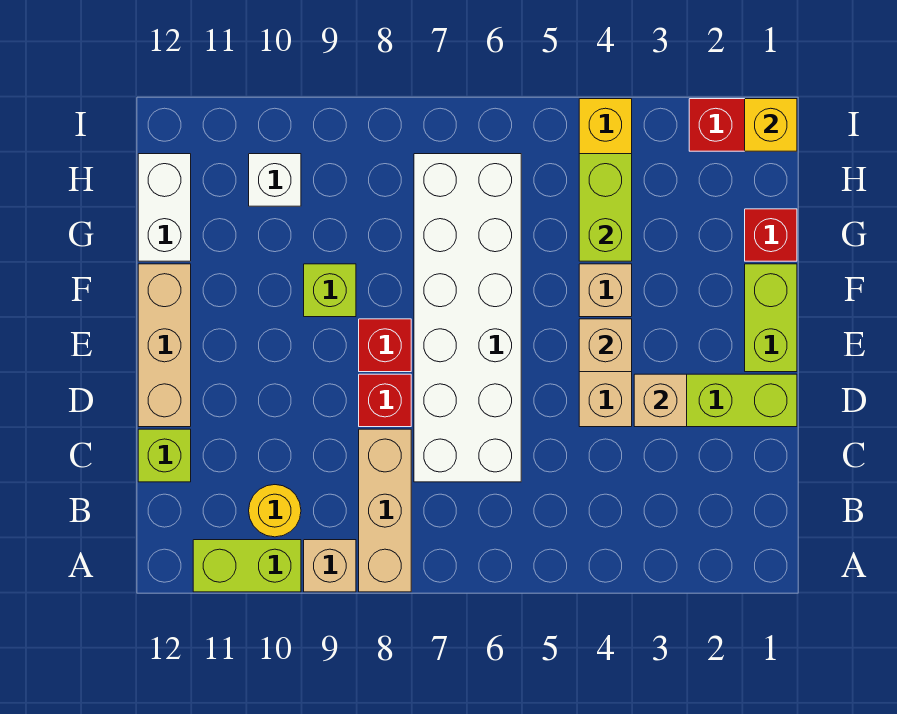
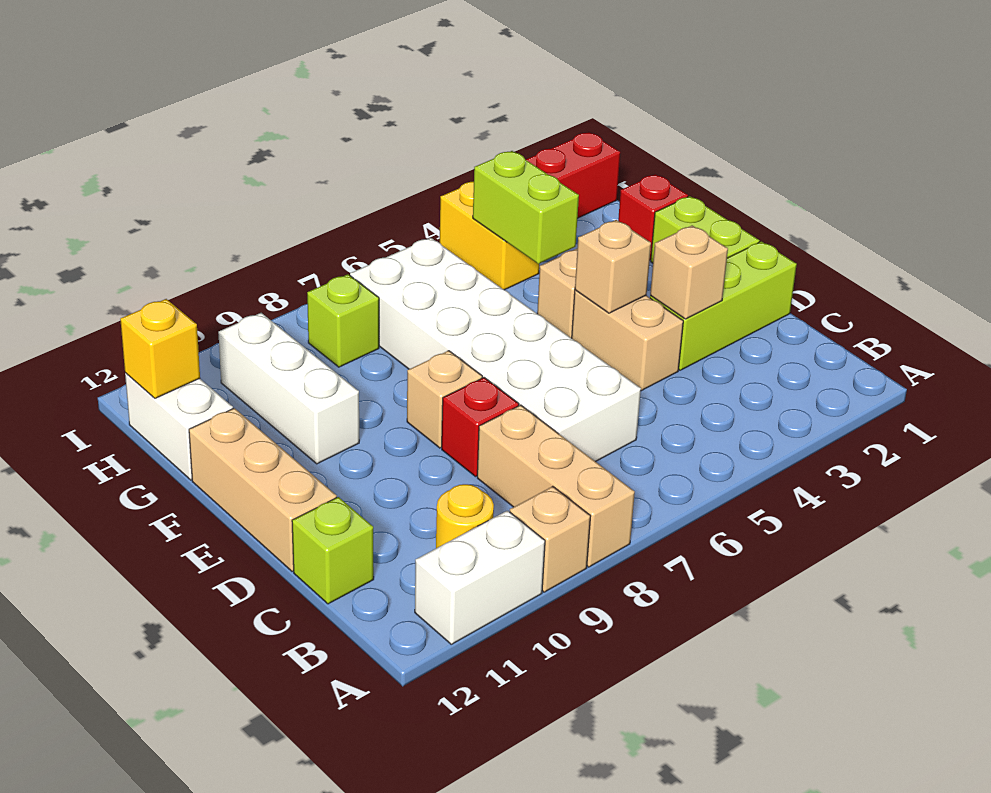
lime brick A10:A11 level 1 -> white brick A10:A11 level 1
red brick E8 level 1 -> tan brick E8 level 1
lime brick F9 level 1 -> lime brick H8 level 1
white brick H10 level 1 -> white brick F10:H10 level 1
yellow brick I1 level 2 -> yellow brick H12 level 2

